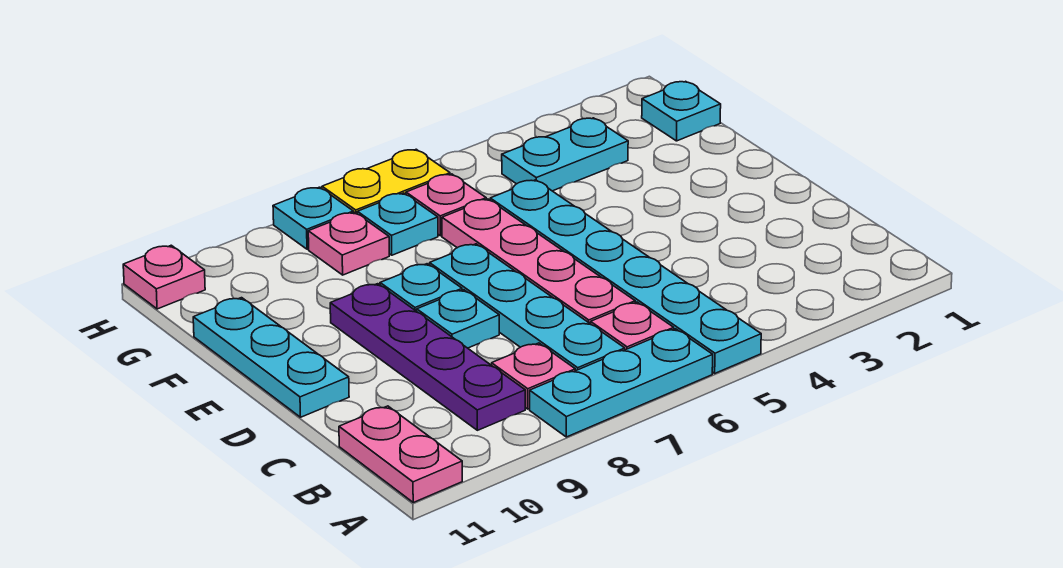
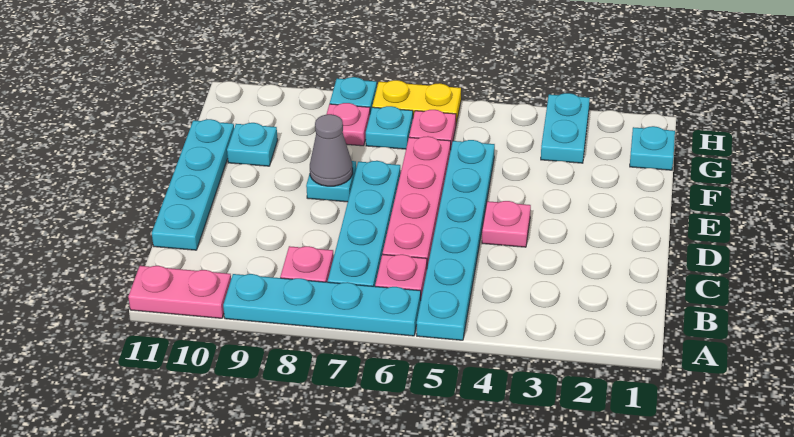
cyan plate A6:A8 level 1 -> cyan plate A6:A9 level 1
pink plate A11:B11 level 1 -> pink plate A10:A11 level 1
purple plate B9:E9 level 1 -> none
cyan plate D8 level 1 -> cyan plate F10 level 1
cyan plate D11:F11 level 1 -> cyan plate C11:F11 level 1
none -> grey cone E8 level 2
cyan plate G3:G4 level 1 -> cyan plate G3:H3 level 1
pink plate H11 level 1 -> pink plate D4 level 1

